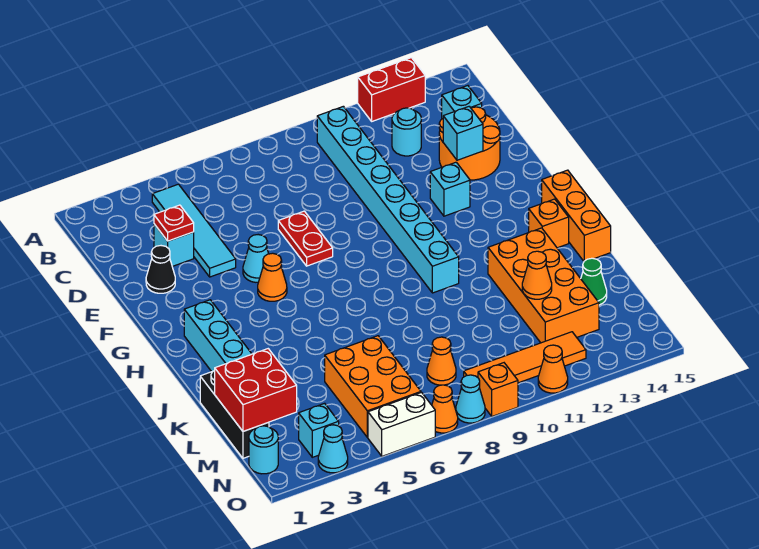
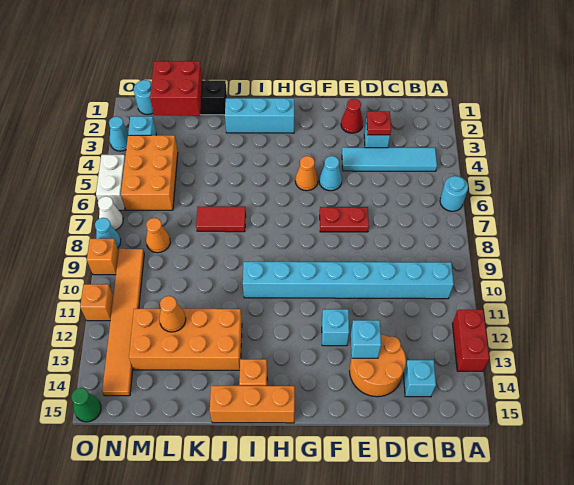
cyan round brick C12 level 1 -> cyan round brick A6 level 1
black cone E2 level 1 -> red cone E2 level 1
none -> red tile J7:K7 level 1
orange brick L5:N6 level 1 -> orange brick M4:N6 level 1
green cone L14 level 1 -> green cone O15 level 1
orange tile N9:N12 level 1 -> orange tile N9:N14 level 1
orange cone O7 level 1 -> white cone O7 level 1
orange cone O11 level 1 -> orange brick O11 level 1

